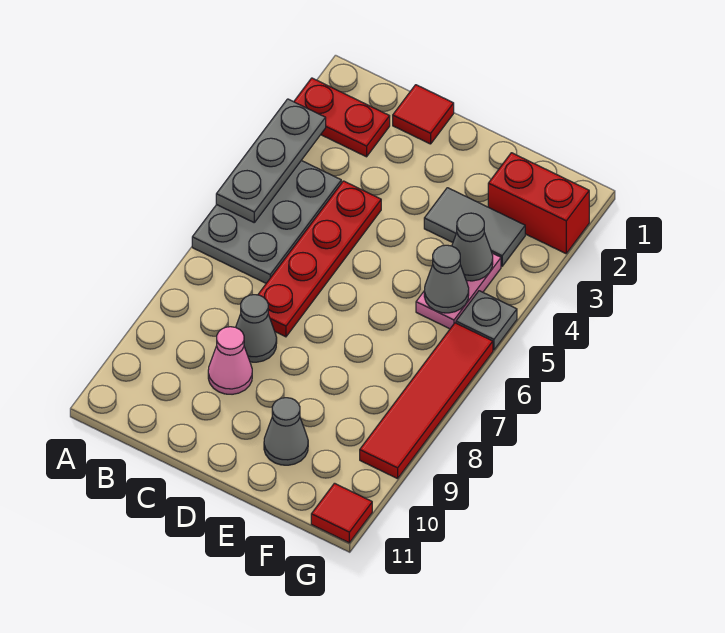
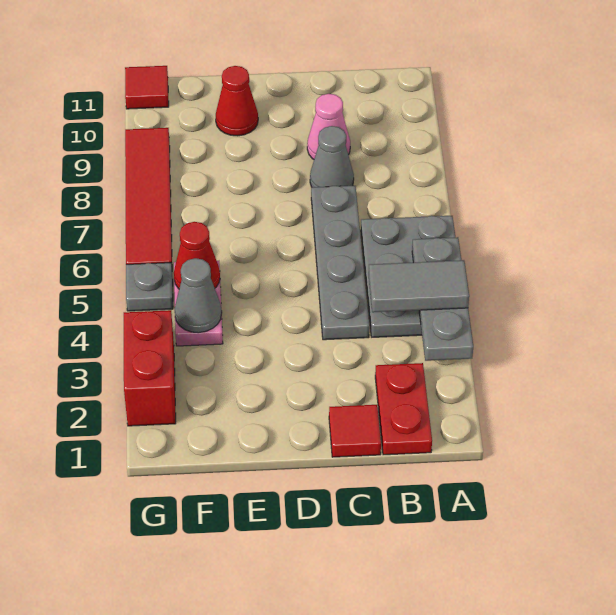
red plate A2:B2 level 1 -> red plate B1:B2 level 1
red plate C4:C7 level 1 -> grey plate C4:C7 level 1
grey tile E3:F3 level 1 -> grey tile A4:B4 level 3
grey cone E10 level 1 -> red cone E10 level 1
red brick F2:G2 level 1 -> red brick G2:G3 level 1
grey cone F5 level 2 -> red cone F5 level 2

